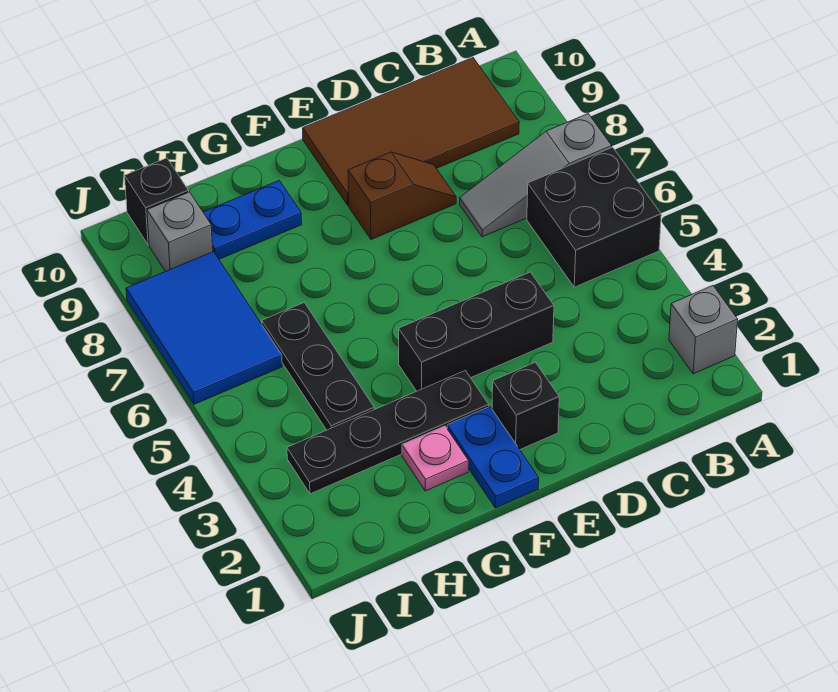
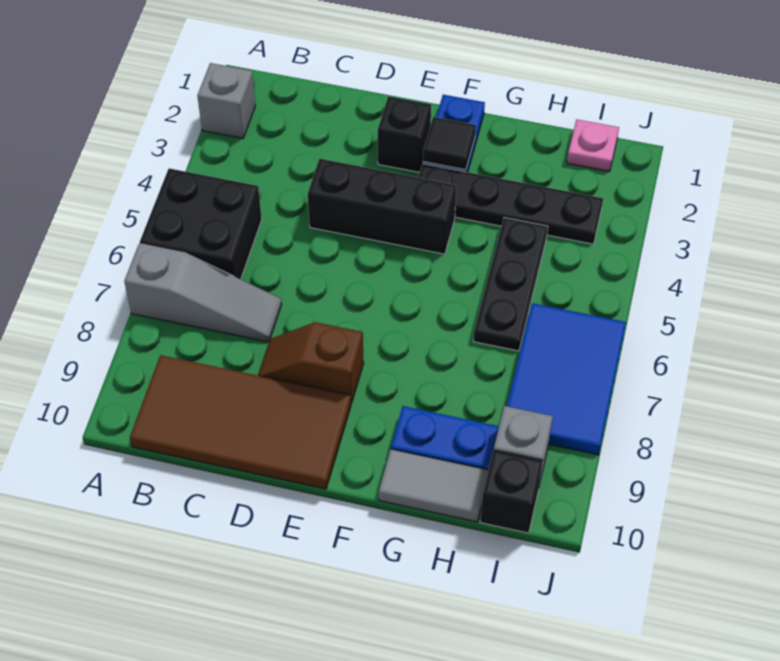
none -> black tile F2 level 2
pink plate G2 level 1 -> pink plate I1 level 1
none -> grey tile G10:H10 level 1

